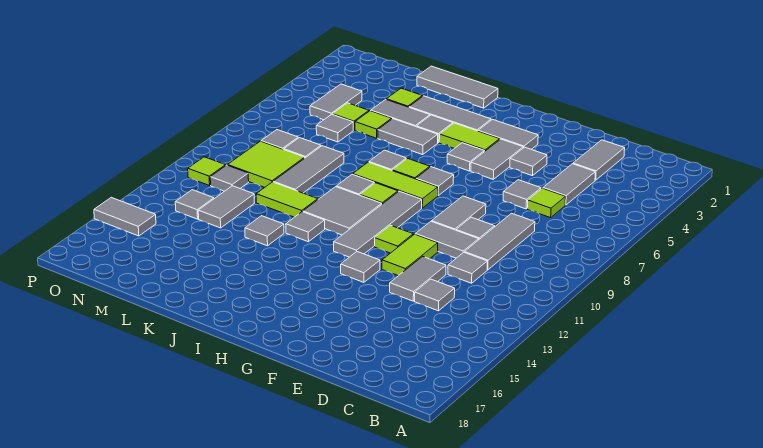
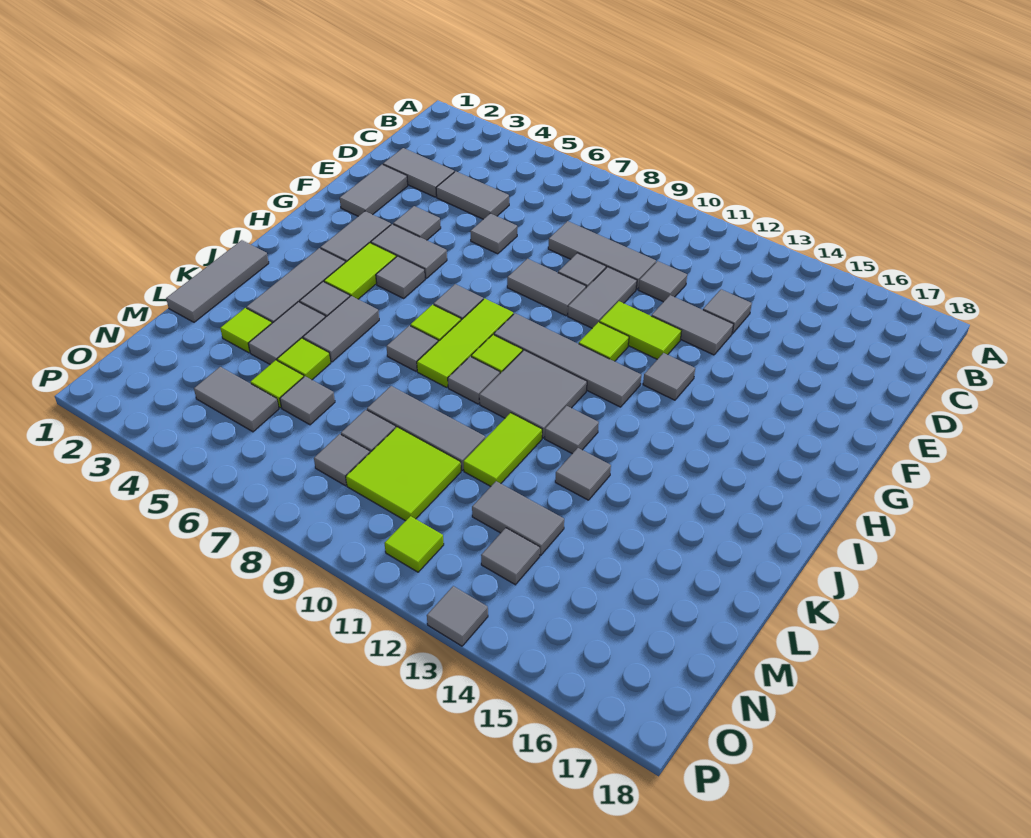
lime tile D6 level 1 -> none
grey tile N11 level 1 -> grey tile P13 level 1
grey tile O15:P15 level 1 -> grey tile E2:F2 level 1

